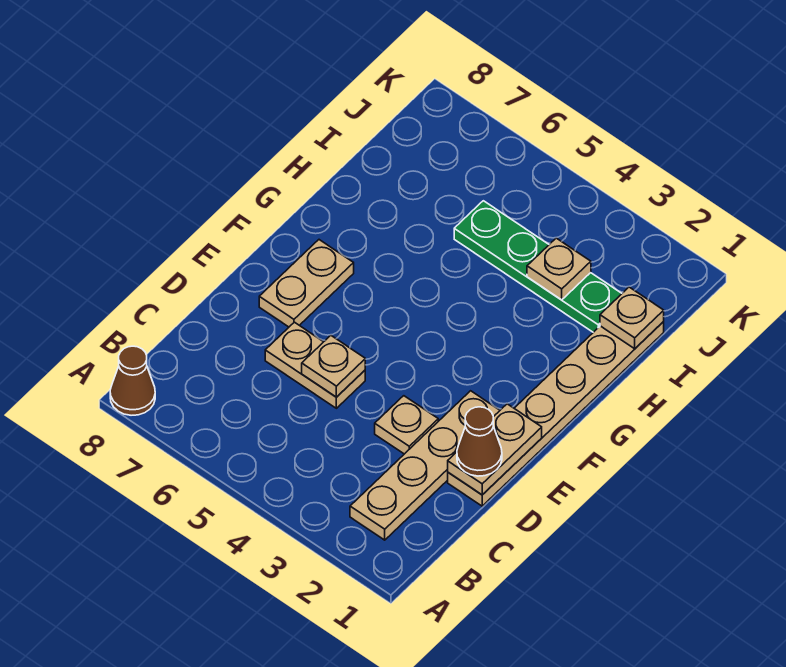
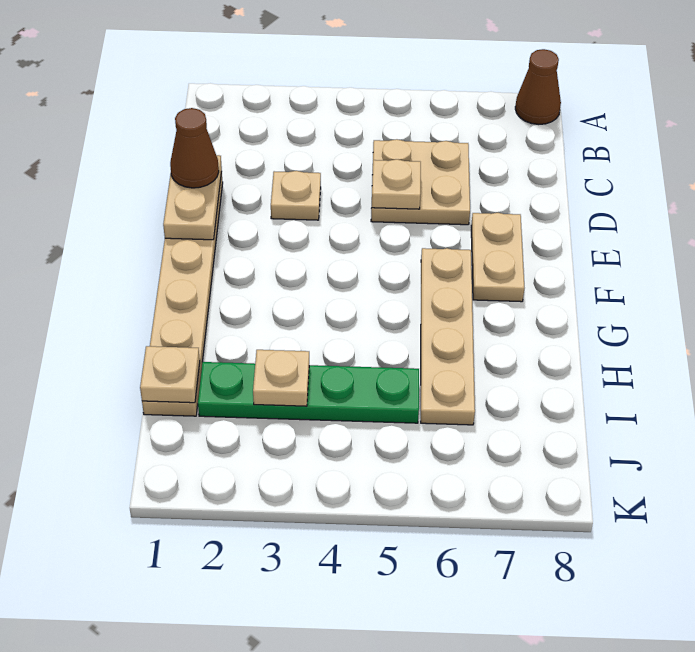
tan plate B2:E2 level 1 -> tan plate F6:I6 level 1
tan plate D5:D6 level 1 -> tan plate C5:D6 level 1

